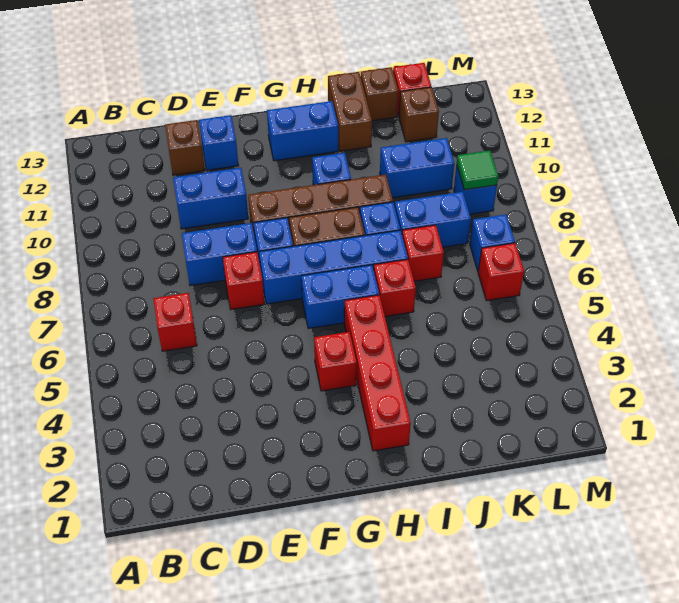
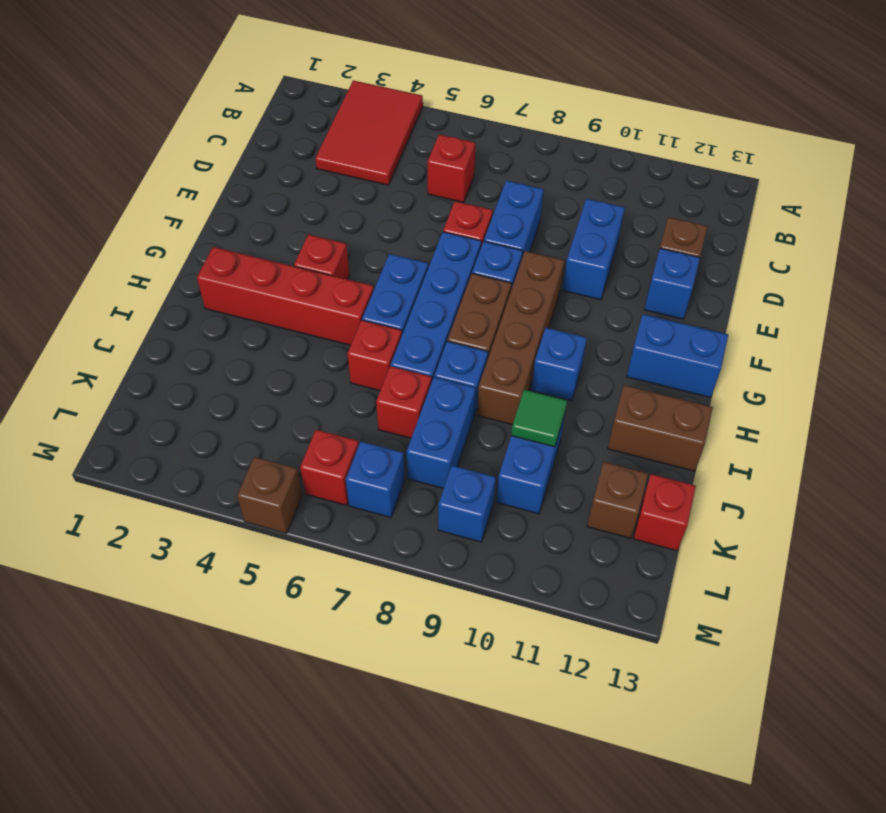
none -> red tile A3:C4 level 1
blue brick G12:H12 level 1 -> blue brick G12:G13 level 1
brown brick J13 level 1 -> brown brick M5 level 1
green tile L9 level 2 -> green tile J10 level 2

